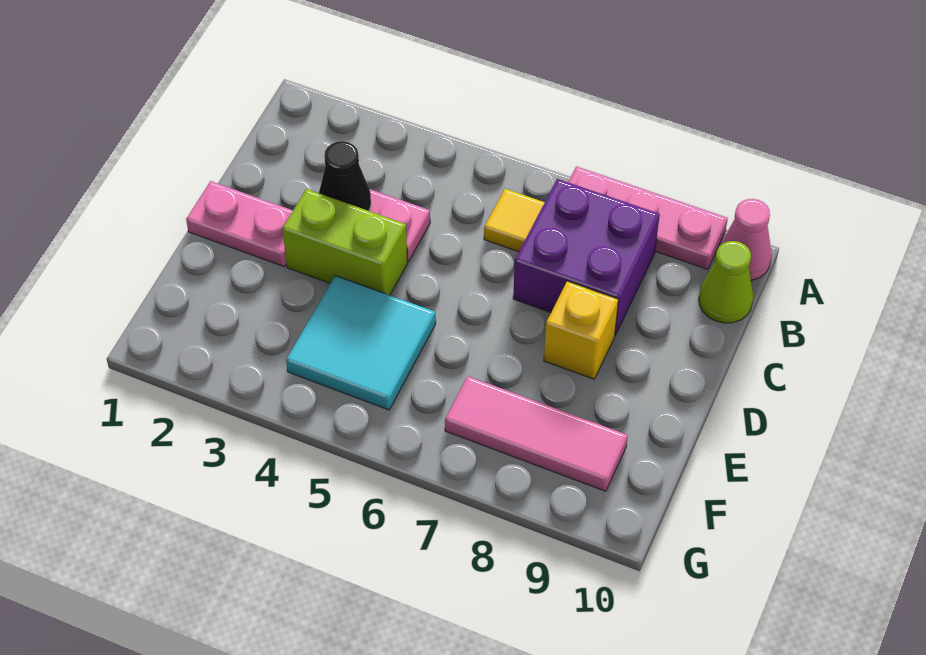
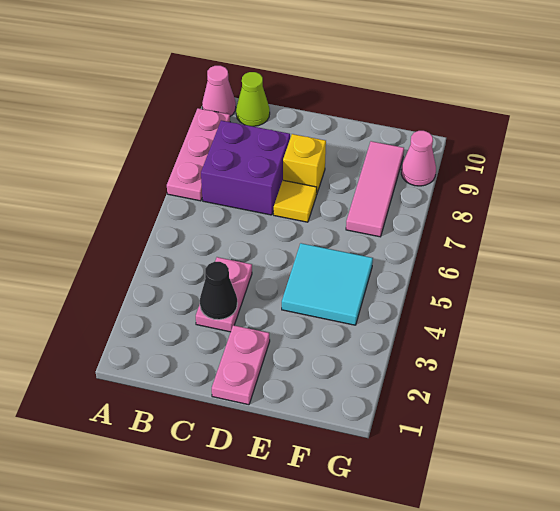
yellow tile B6 level 1 -> yellow tile D7 level 1
lime brick D3:D4 level 1 -> none
none -> pink cone G9 level 1

